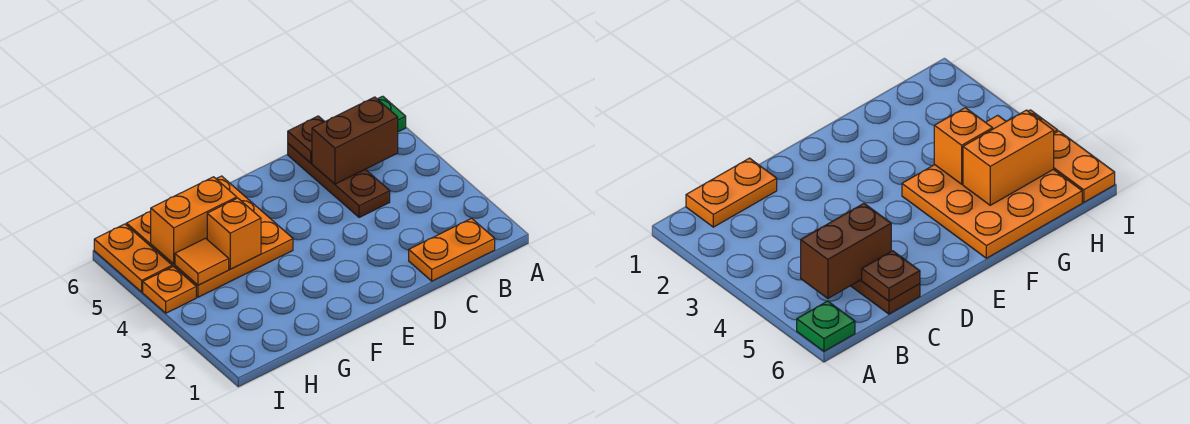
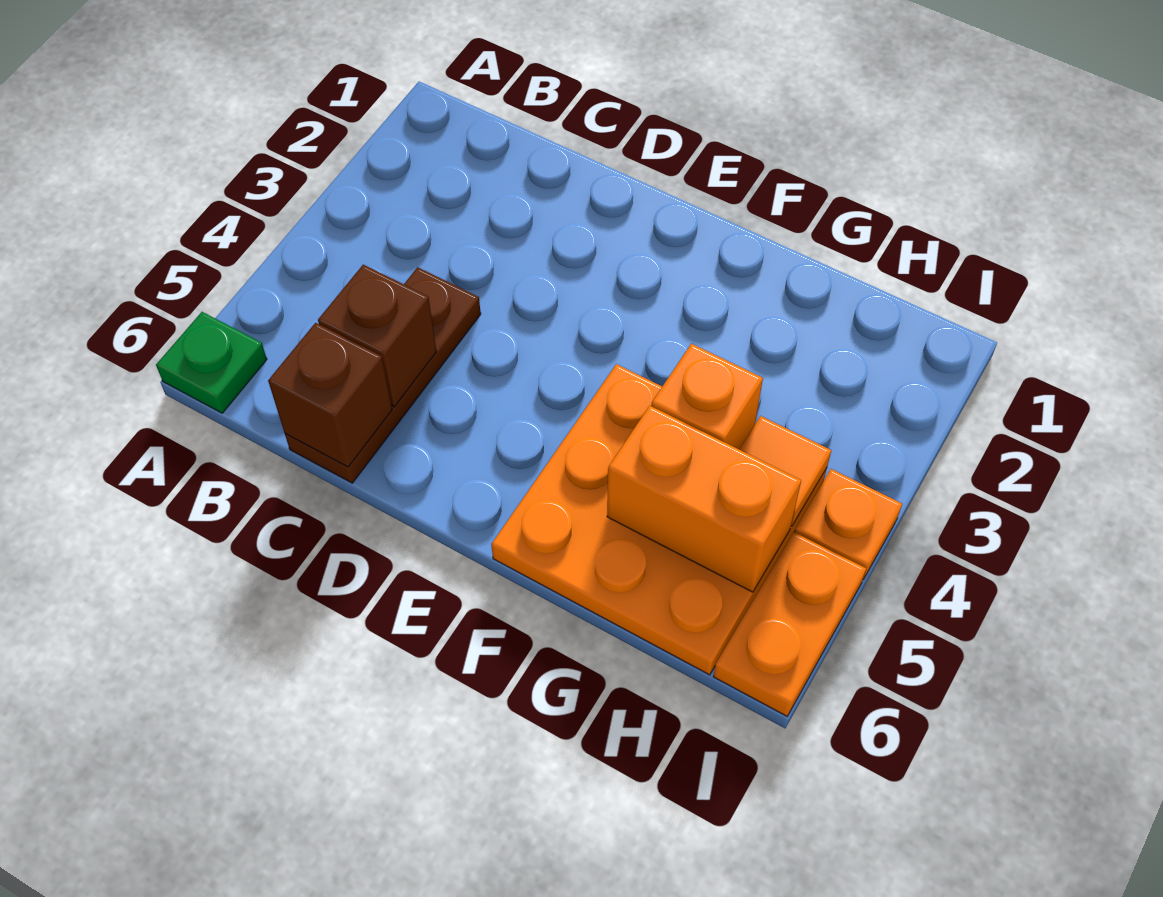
orange plate B1:C1 level 1 -> none
brown brick B5:C5 level 2 -> brown brick C5 level 2
brown plate C6 level 2 -> brown brick C6 level 2

